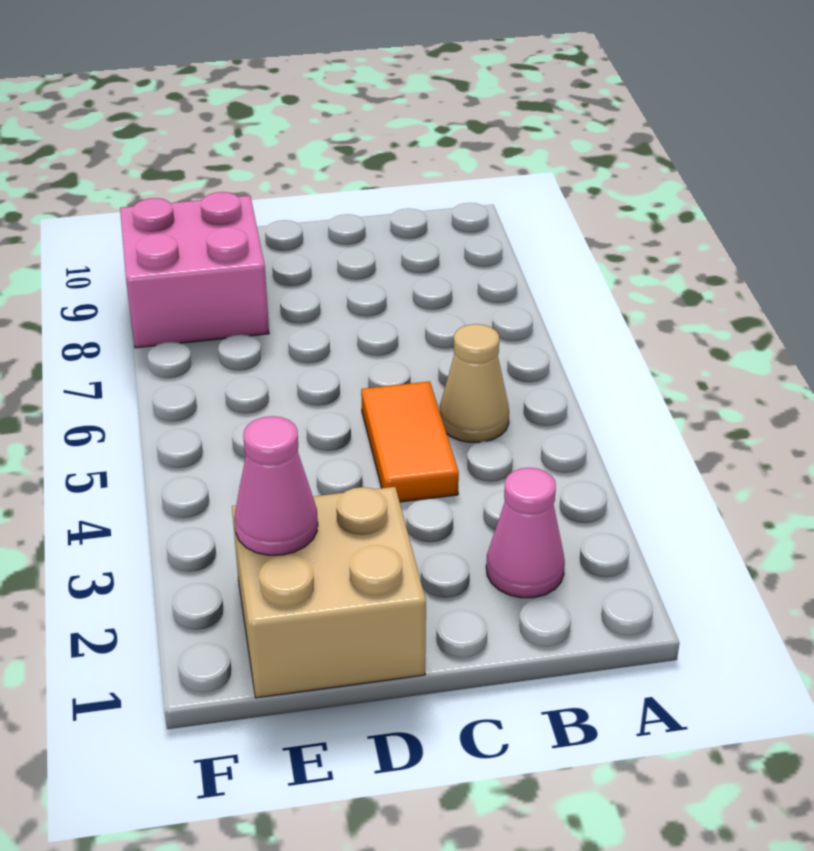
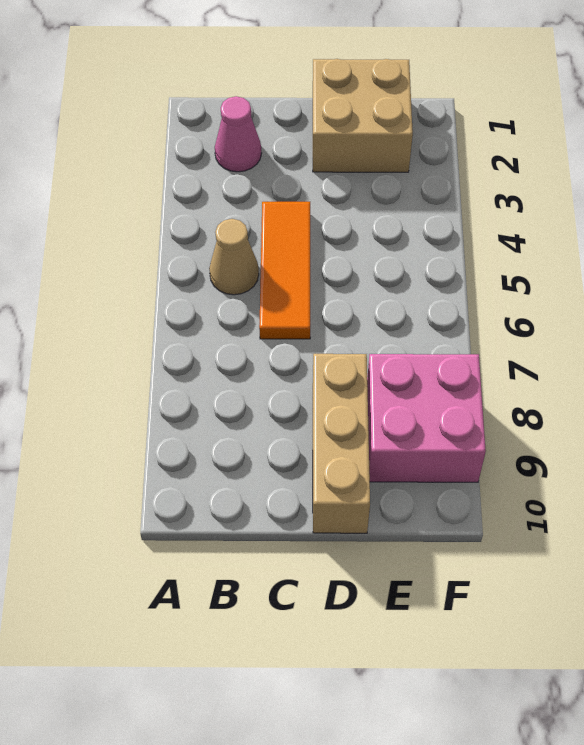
orange tile C4:C5 level 1 -> orange tile C4:C6 level 1
none -> tan brick D8:D10 level 1
pink cone E2 level 2 -> none

